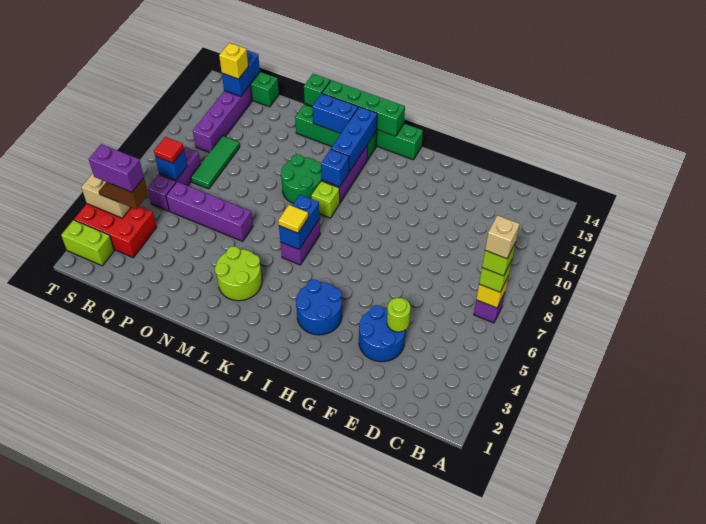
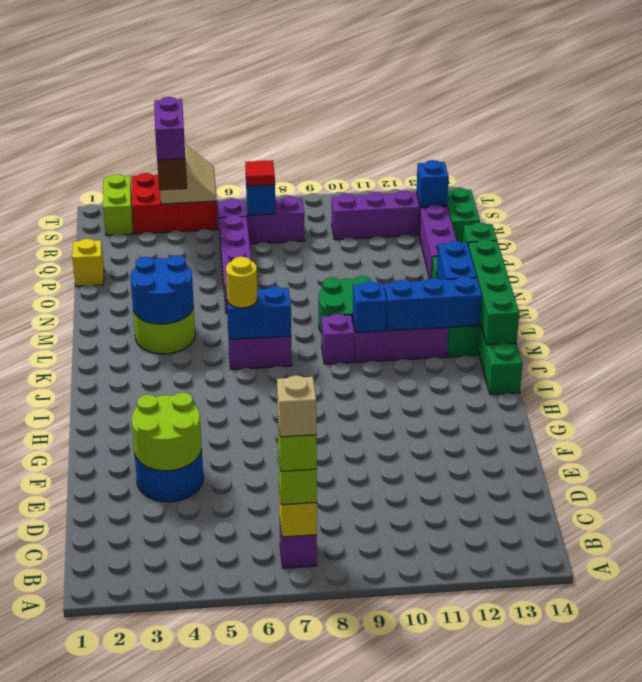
lime round brick E4 level 2 -> lime round brick E3:F4 level 2
blue round brick H3:I4 level 1 -> blue round brick L3:M4 level 2
yellow tile K6 level 3 -> yellow round brick K6 level 3
lime brick K9 level 1 -> purple brick K9 level 1
none -> purple brick O13:Q13 level 1
green tile Q8:Q10 level 1 -> none
red brick R3:T4 level 1 -> red brick S3:T5 level 1
blue brick R13:R14 level 2 -> blue brick R13 level 2
yellow brick R13 level 3 -> yellow brick P1 level 1

